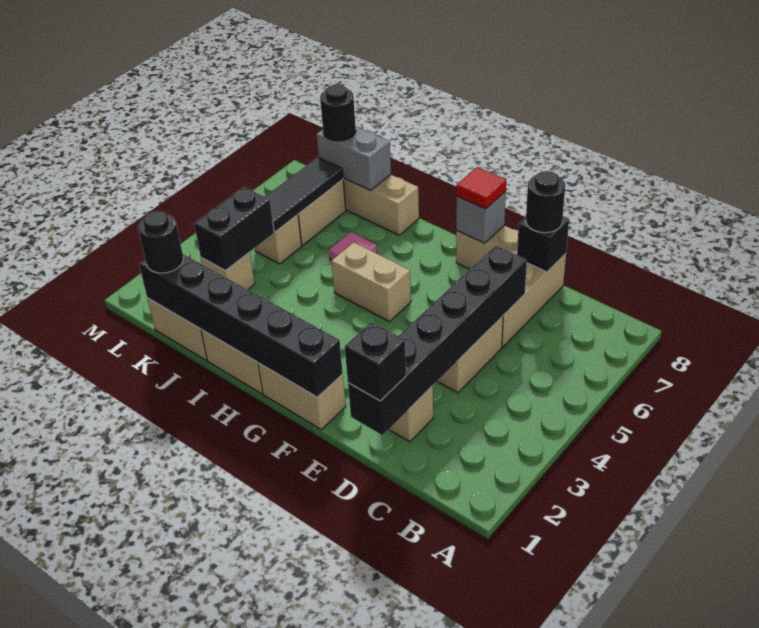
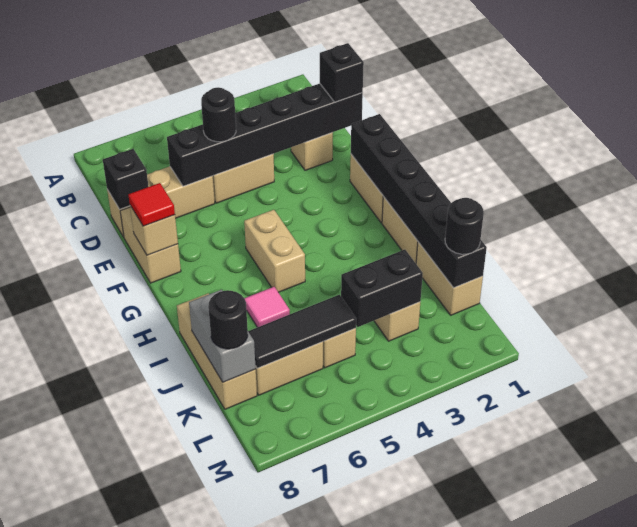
black round brick D8 level 3 -> black round brick D5 level 3
grey brick F8 level 2 -> tan brick F8 level 2

